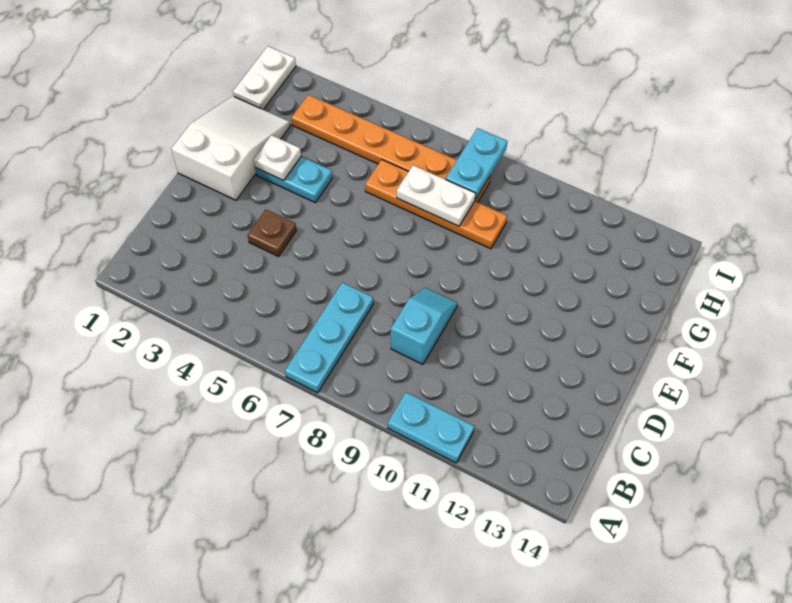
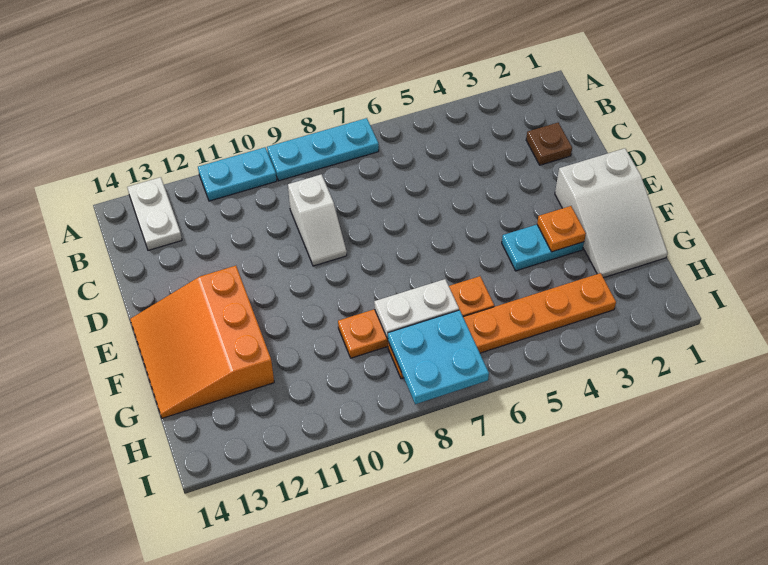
cyan plate A7:C7 level 1 -> cyan plate A7:A9 level 1
cyan slope C9:D9 level 1 top C -> white slope C9:D9 level 1 top C
brown plate D4 level 1 -> brown plate C2 level 1
none -> orange slope E12:G14 level 1 top 12
white plate F3 level 2 -> orange plate F3 level 2
white plate H1:I1 level 1 -> white plate A13:B13 level 1
cyan plate H8:I8 level 2 -> cyan plate H7:I8 level 2

